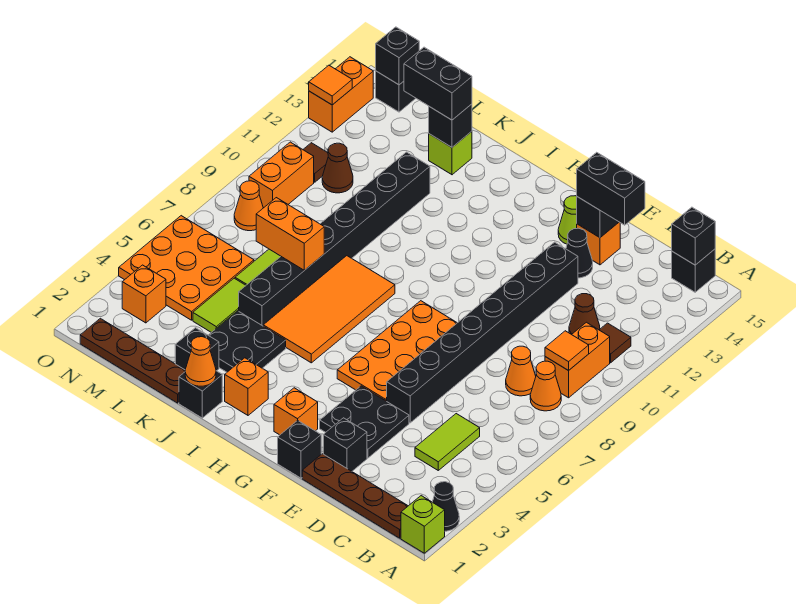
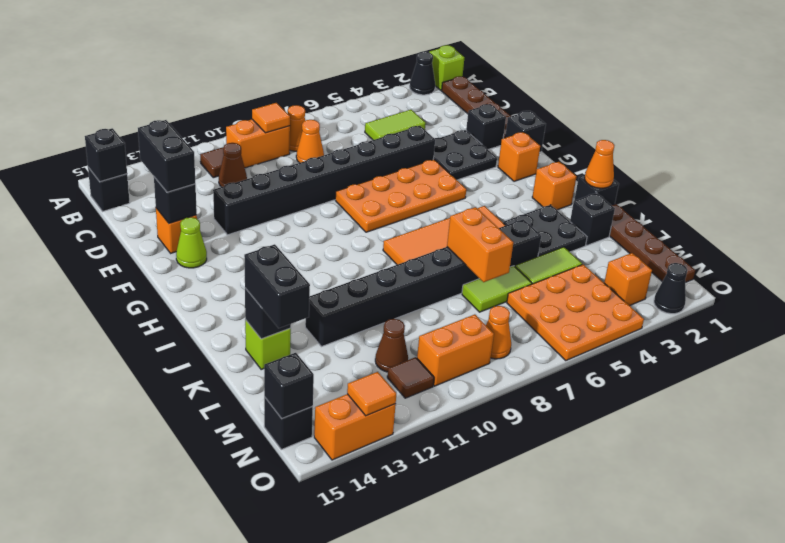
black cone E13 level 1 -> black cone O2 level 1

